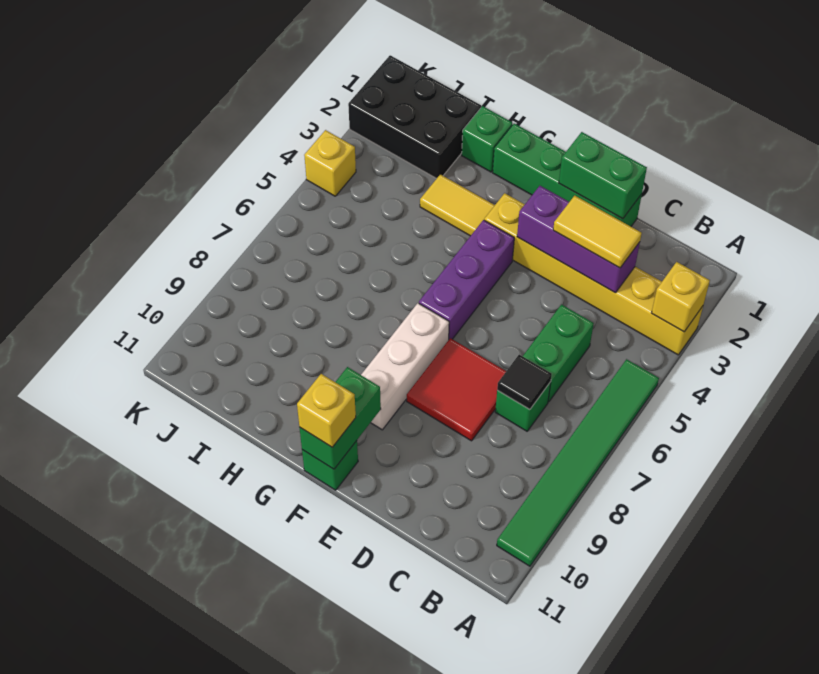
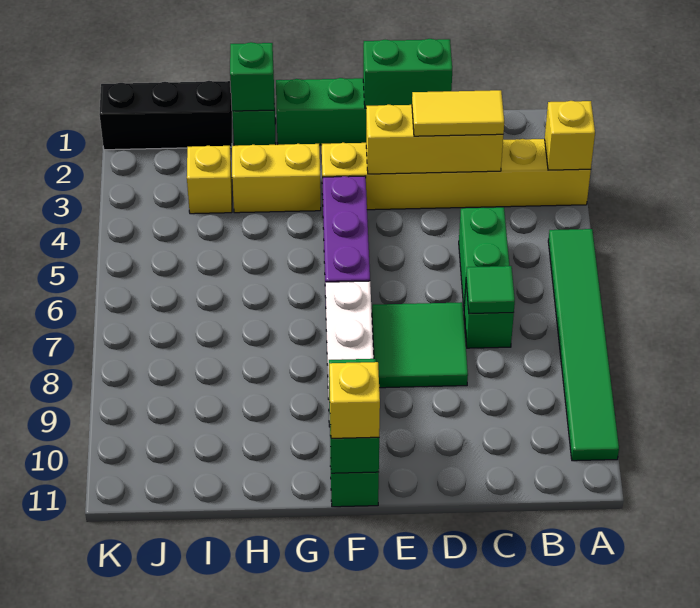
purple brick C3:E3 level 2 -> yellow brick C3:E3 level 2
black tile C7 level 2 -> green tile C7 level 2
red tile D7:E8 level 1 -> green tile D7:E8 level 1
yellow tile G3:H3 level 1 -> yellow brick G3:H3 level 1
none -> green brick H1 level 2
black brick I1:K2 level 1 -> black brick I1:K1 level 1
yellow brick K4 level 1 -> yellow brick I3 level 1

